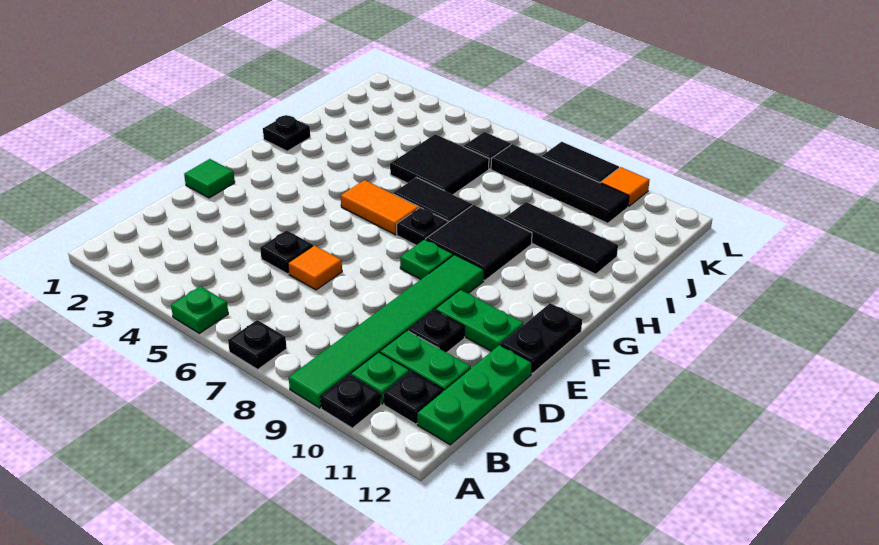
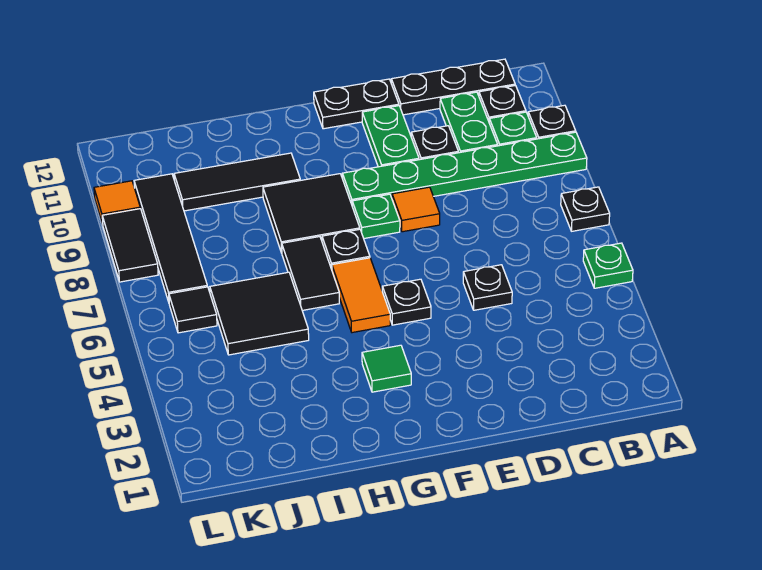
green tile A9:F9 level 1 -> green plate A9:F9 level 1
green plate B12:D12 level 1 -> black plate B12:D12 level 1
orange tile D6 level 1 -> orange tile E8 level 1
green tile E1 level 1 -> green tile G3 level 1
black plate H1 level 1 -> black plate F5 level 1
black tile I9:I11 level 1 -> black tile H10:J10 level 1

